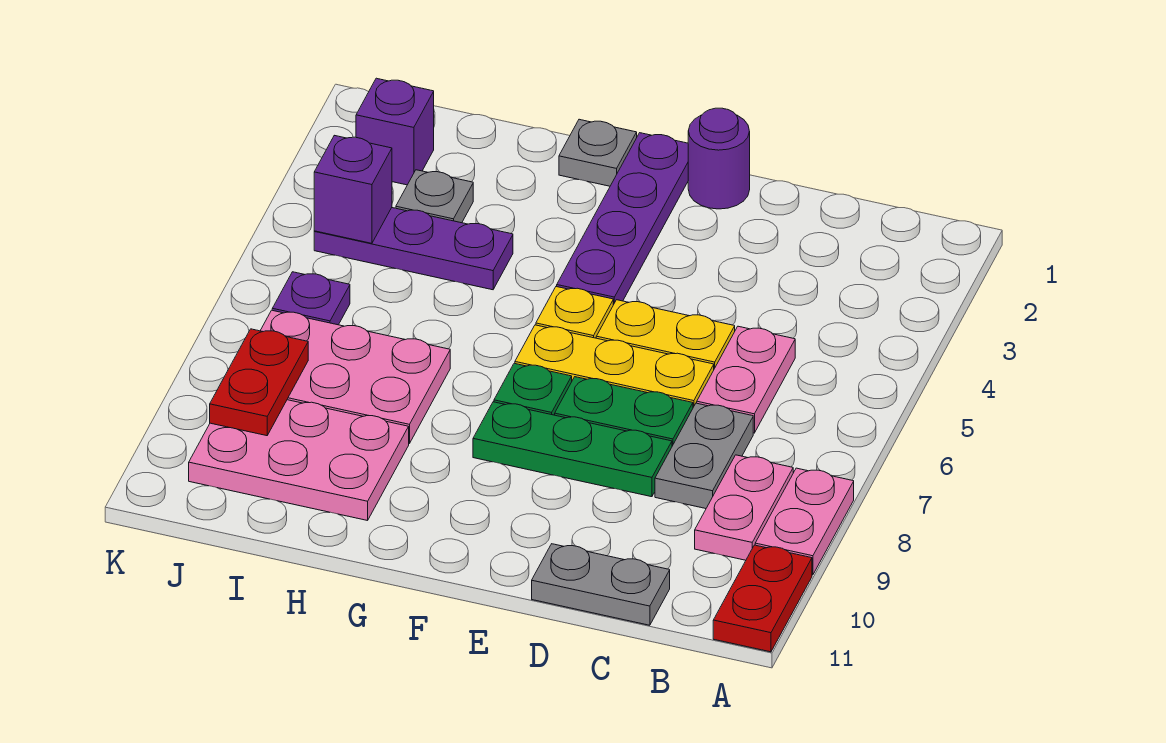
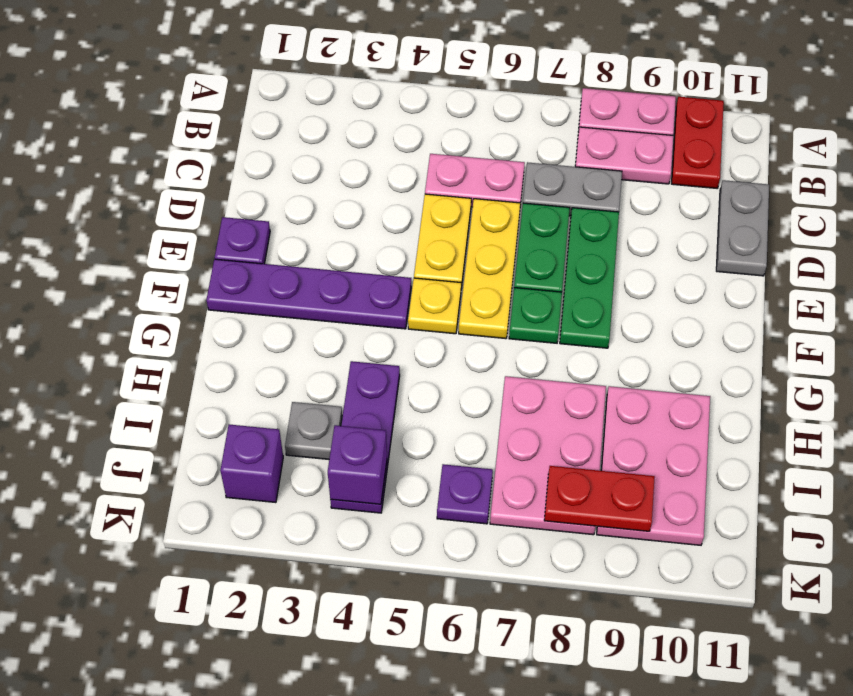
red plate A10:A11 level 1 -> red plate A10:B10 level 1
purple round brick E1 level 1 -> purple plate E1 level 1
grey plate G1 level 1 -> none

